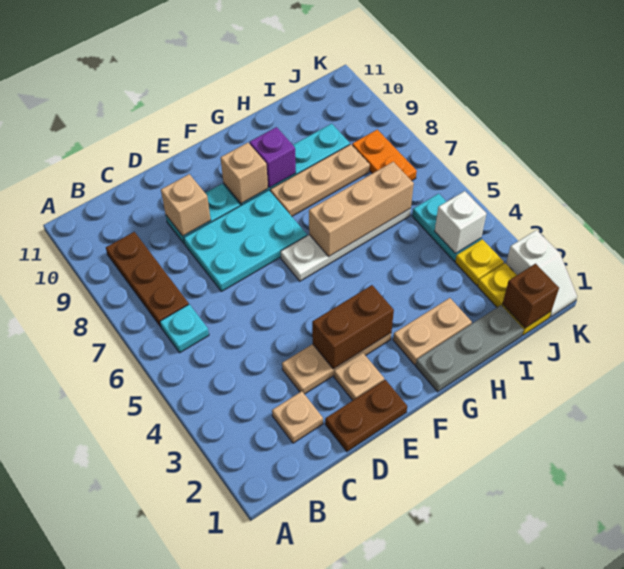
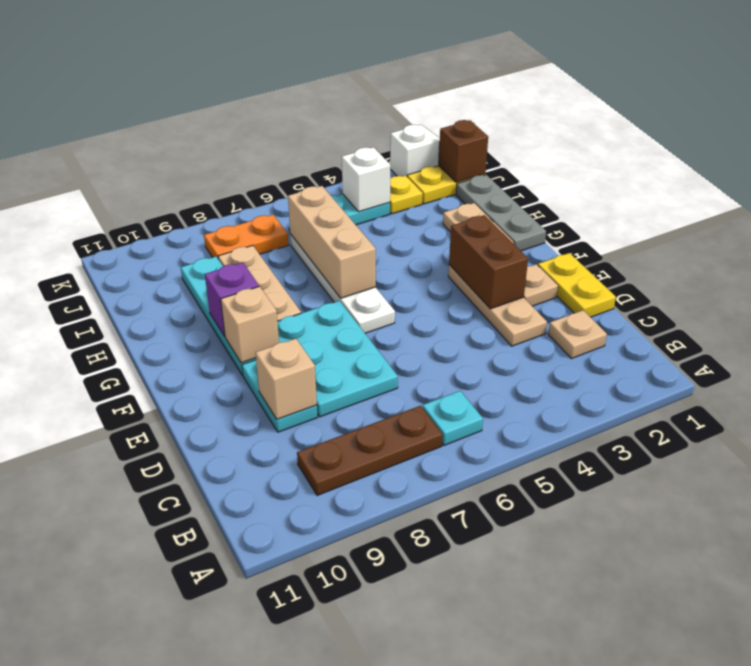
brown plate D1:E1 level 1 -> yellow plate D1:E1 level 1

